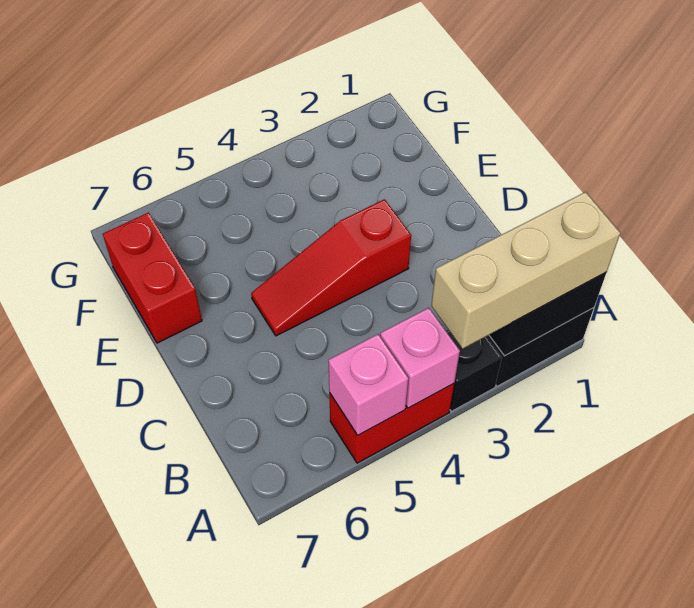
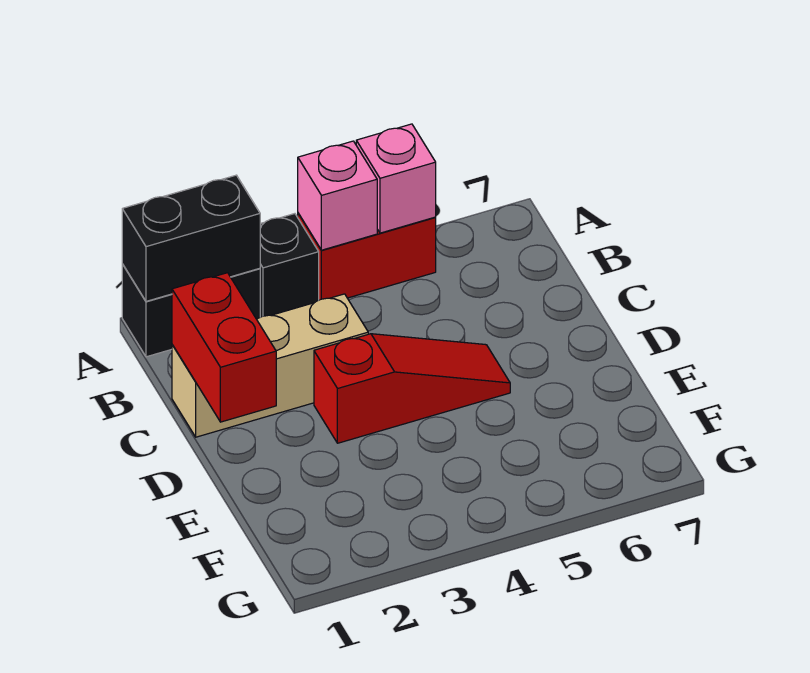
tan brick A1:A3 level 3 -> tan brick C1:C3 level 1
red brick E7:F7 level 1 -> red brick C1:D1 level 2

